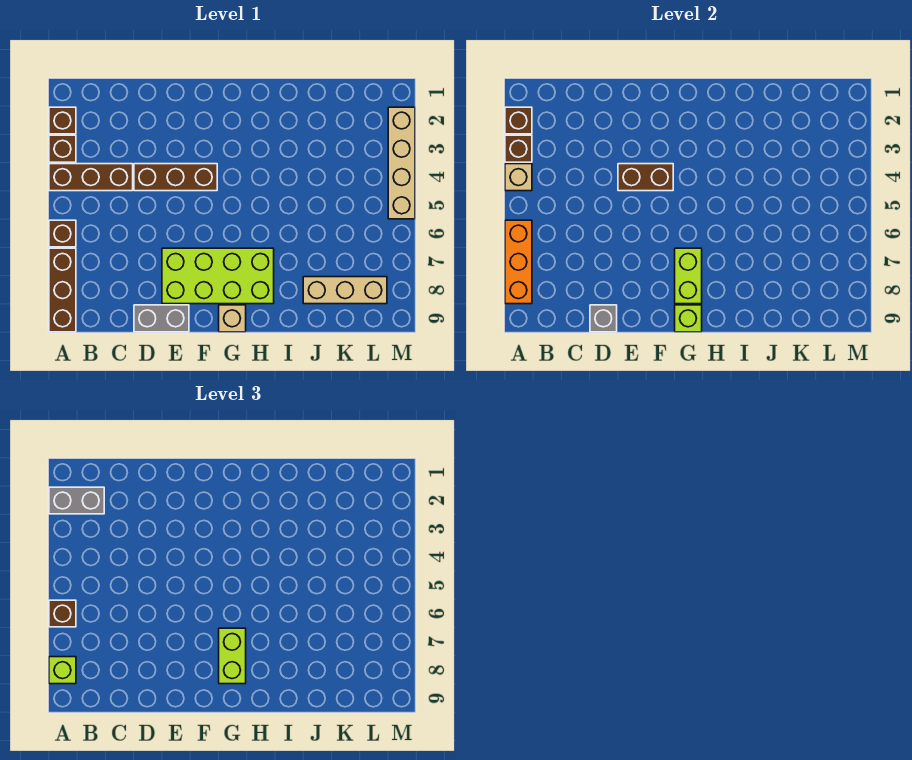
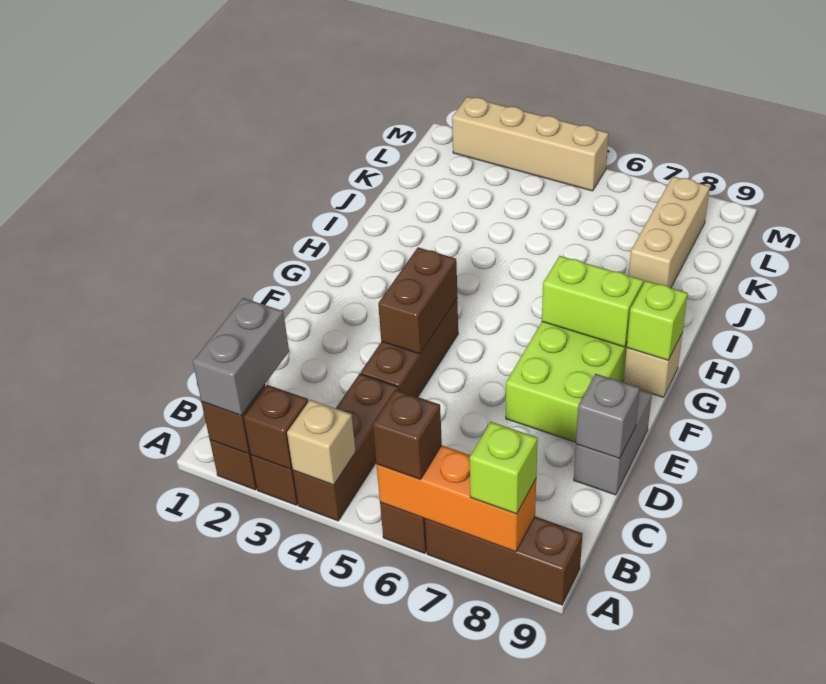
lime brick G7:G8 level 3 -> none

